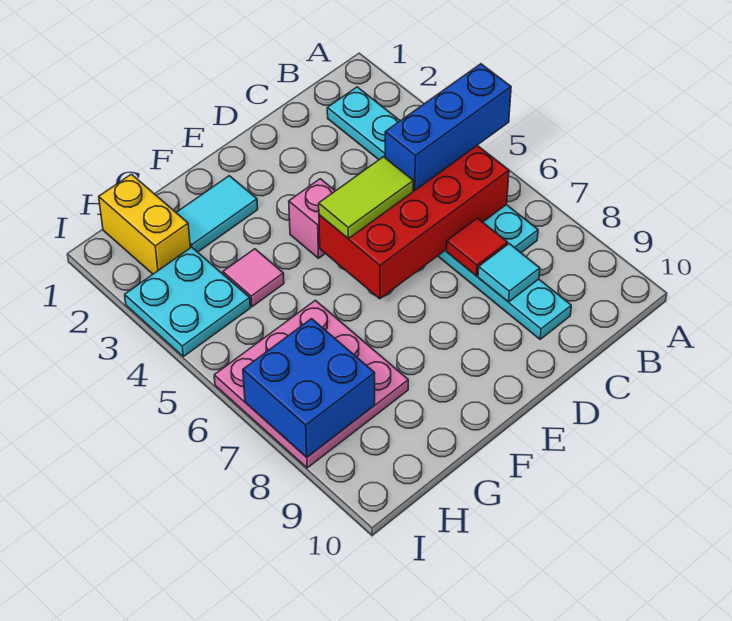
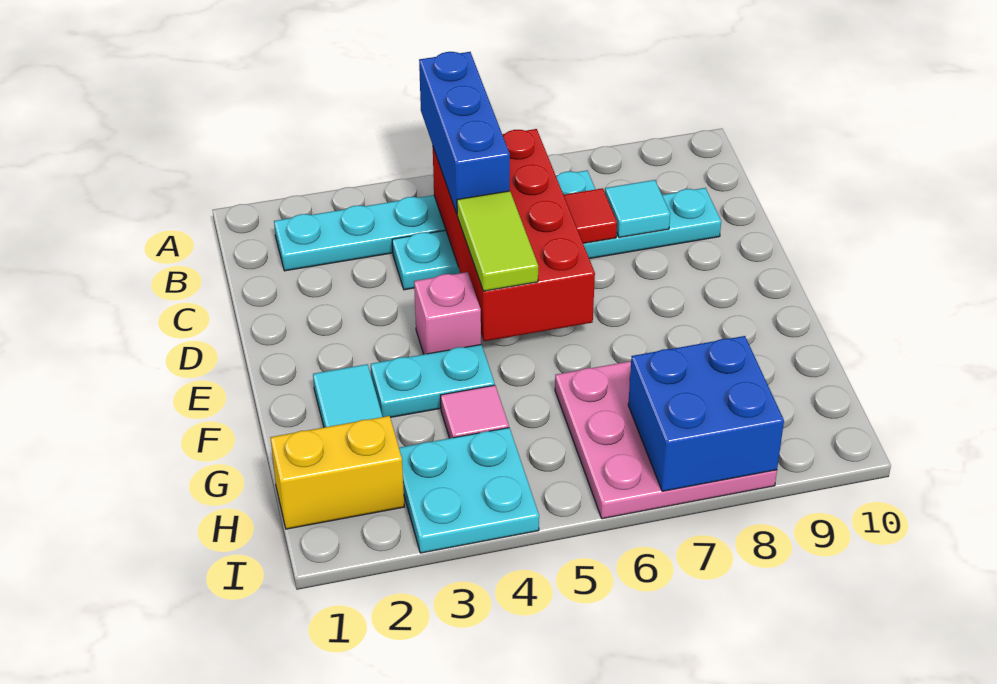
none -> cyan plate F3:F4 level 1

